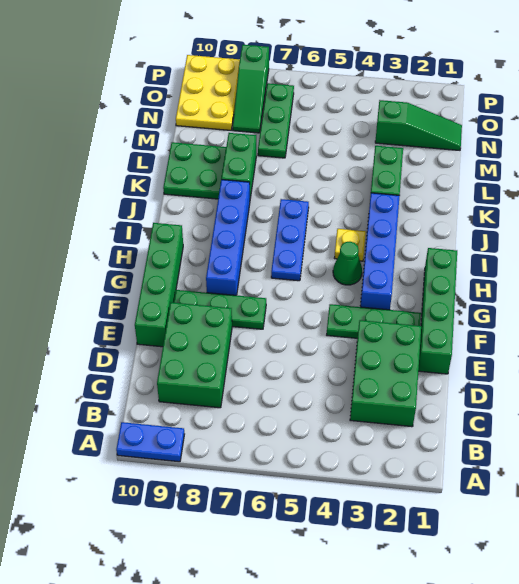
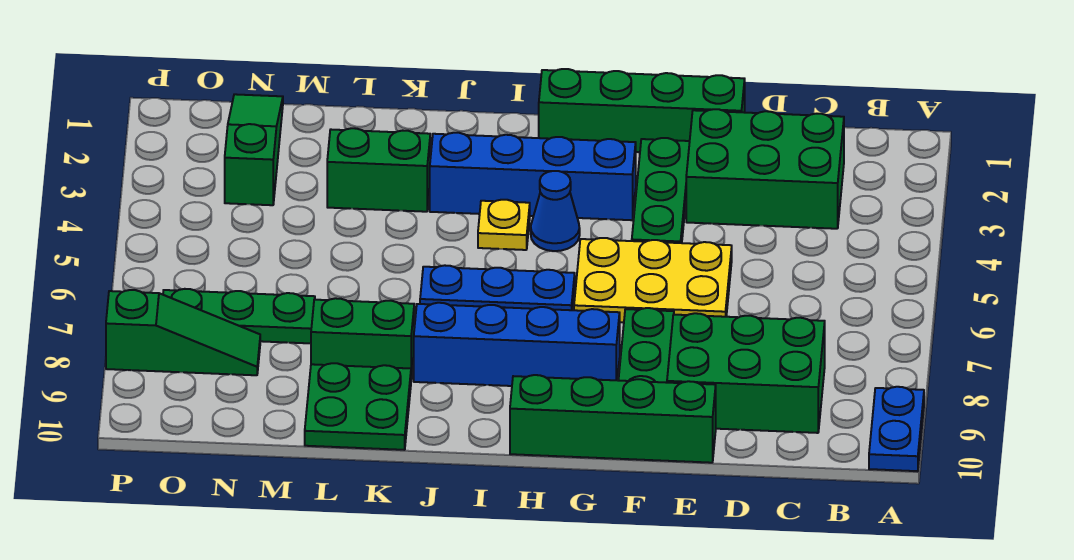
green cone H4 level 1 -> blue cone H4 level 1
yellow plate N9:P10 level 1 -> yellow plate E5:G6 level 1

